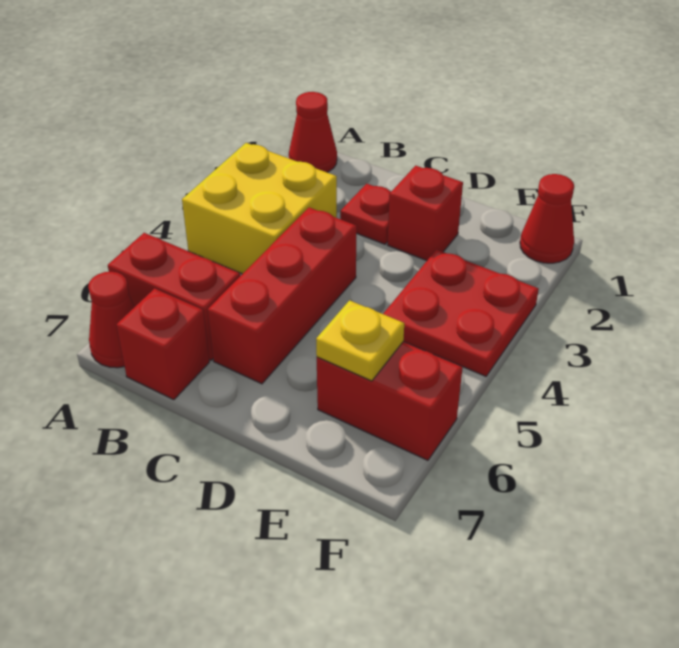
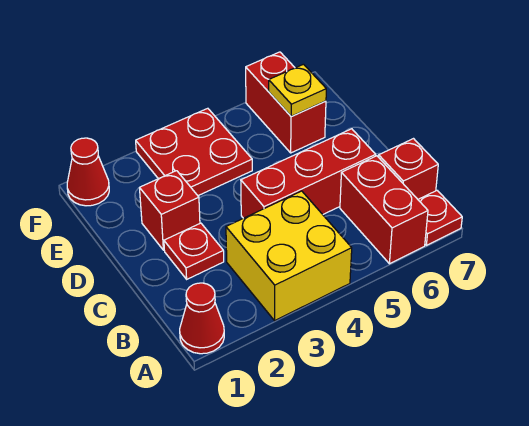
red cone A7 level 1 -> red plate A7 level 1

